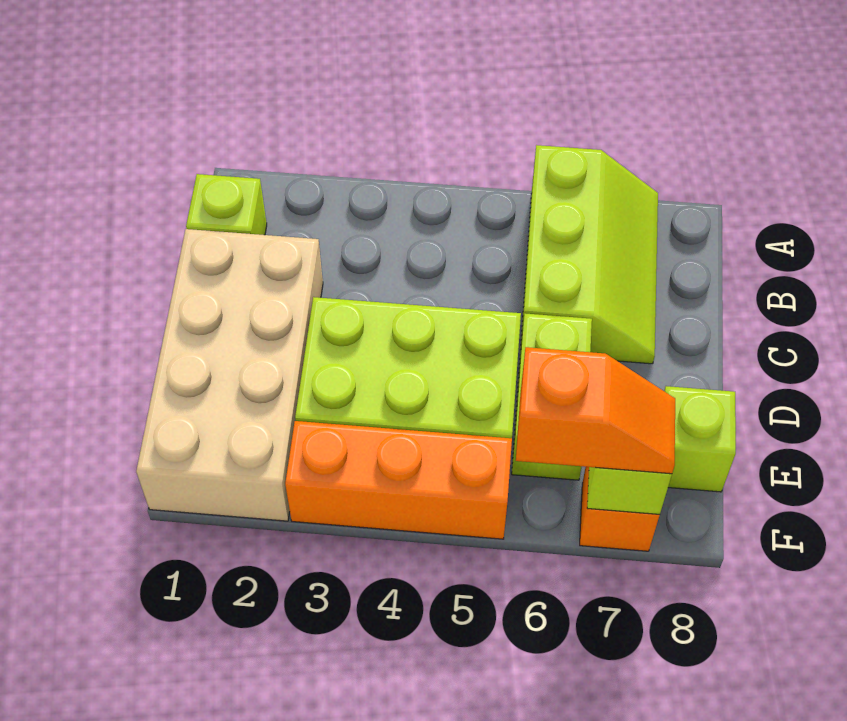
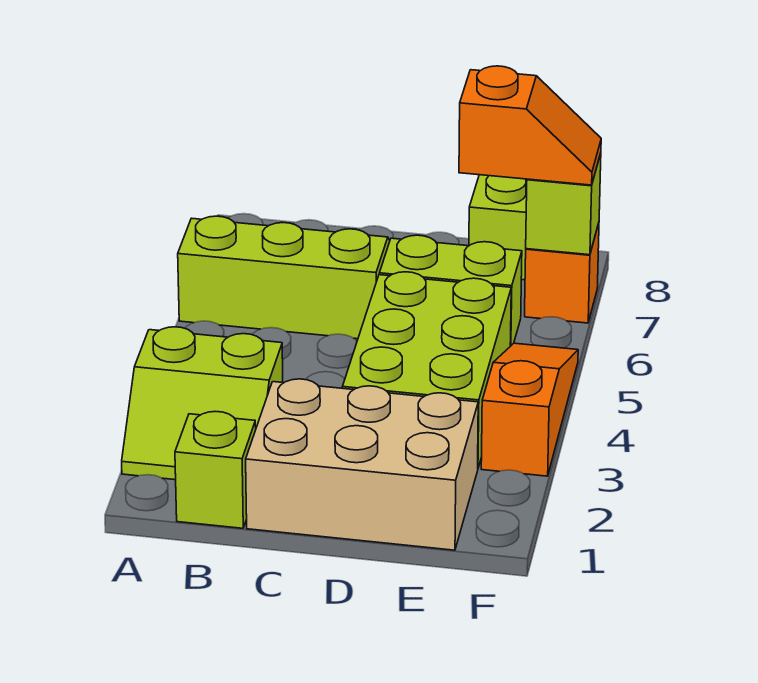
none -> lime slope A2:B3 level 1 top 3
tan brick C1:F2 level 1 -> tan brick C1:E2 level 1
orange brick F3:F5 level 1 -> orange slope F3:F5 level 1 top 3
orange slope F6:F7 level 3 top 6 -> orange slope E7:F7 level 3 top E

